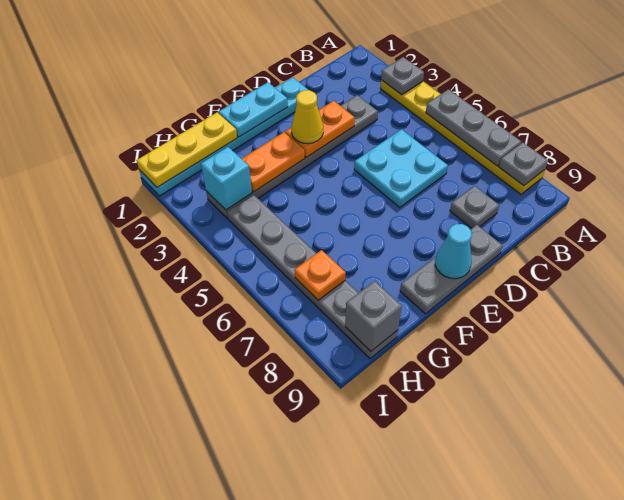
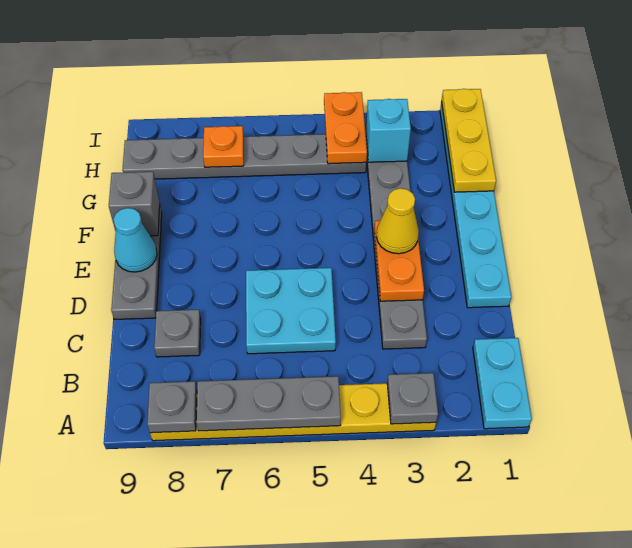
cyan plate E1:F1 level 2 -> cyan plate A1:B1 level 1
orange plate F3:G3 level 2 -> orange plate H4:I4 level 2
grey brick H9 level 2 -> grey brick F9 level 2

